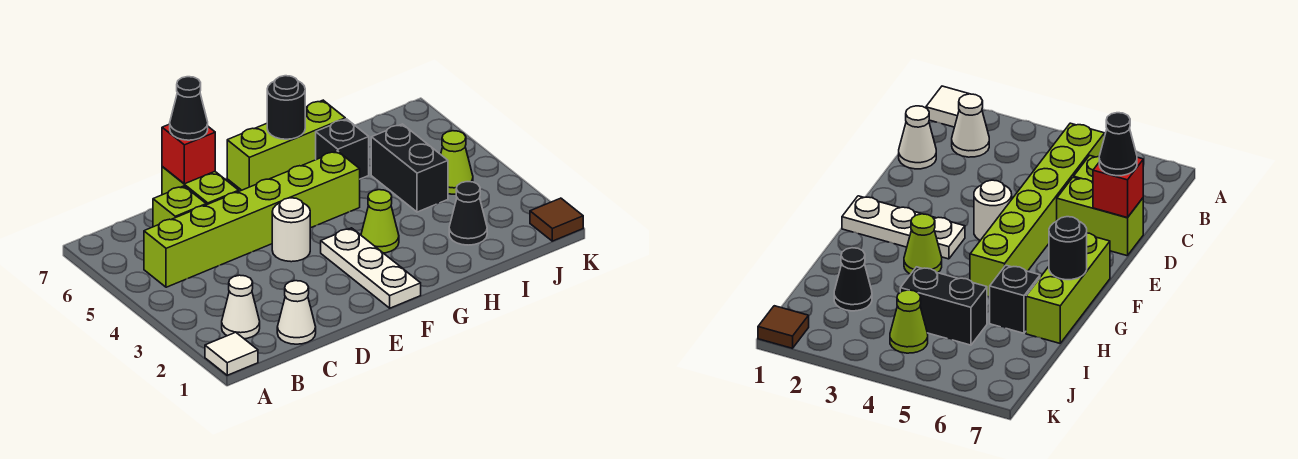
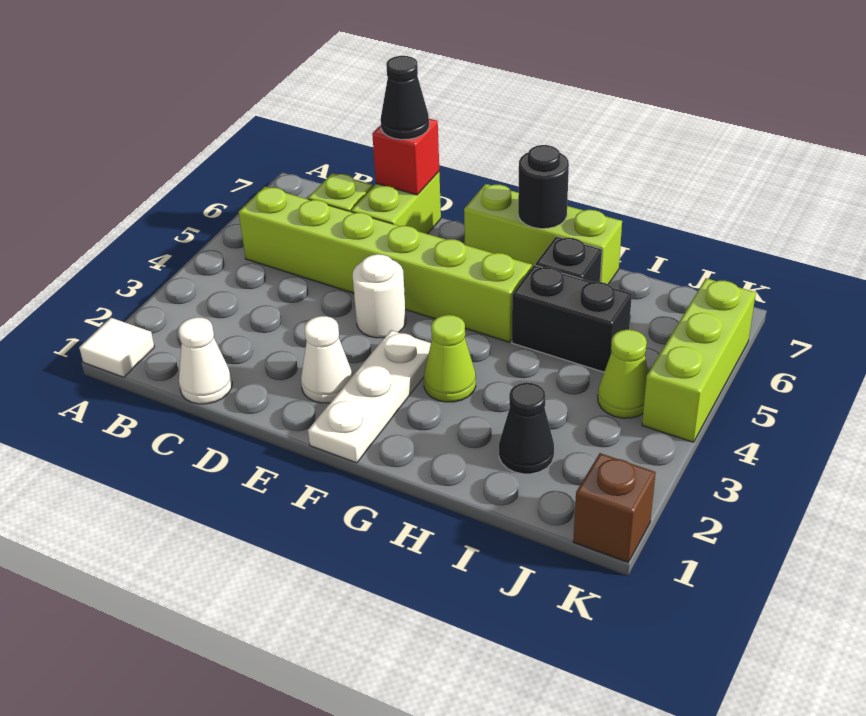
white cone B2 level 1 -> white cone E2 level 1
black brick I4:I5 level 1 -> black brick H5:I5 level 1
brown tile K1 level 1 -> brown brick K1 level 1
none -> lime brick K4:K6 level 1

